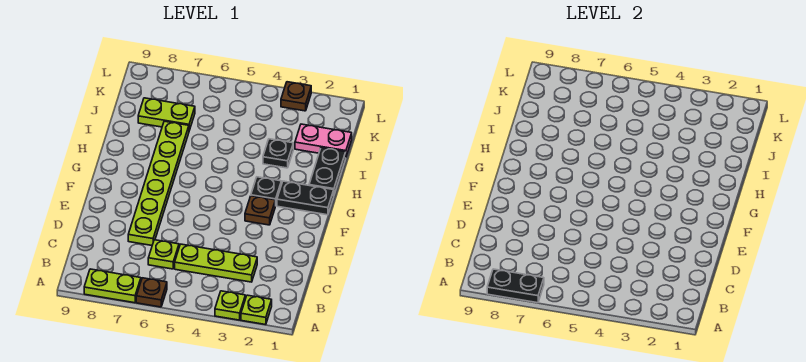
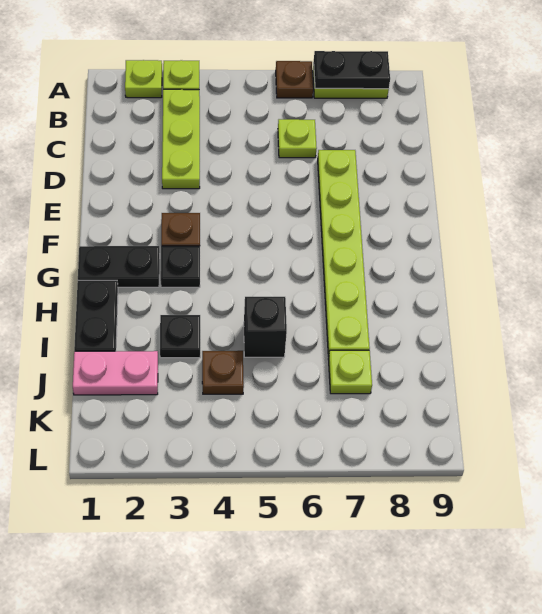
lime plate C3:C5 level 1 -> lime plate B3:D3 level 1
none -> black brick I5 level 1
lime plate J7:J8 level 1 -> lime plate J7 level 1
brown plate L3 level 1 -> brown plate J4 level 1

